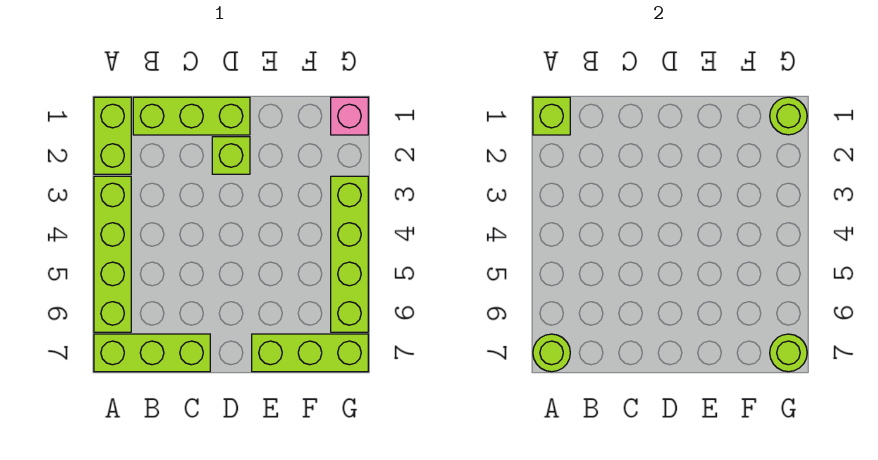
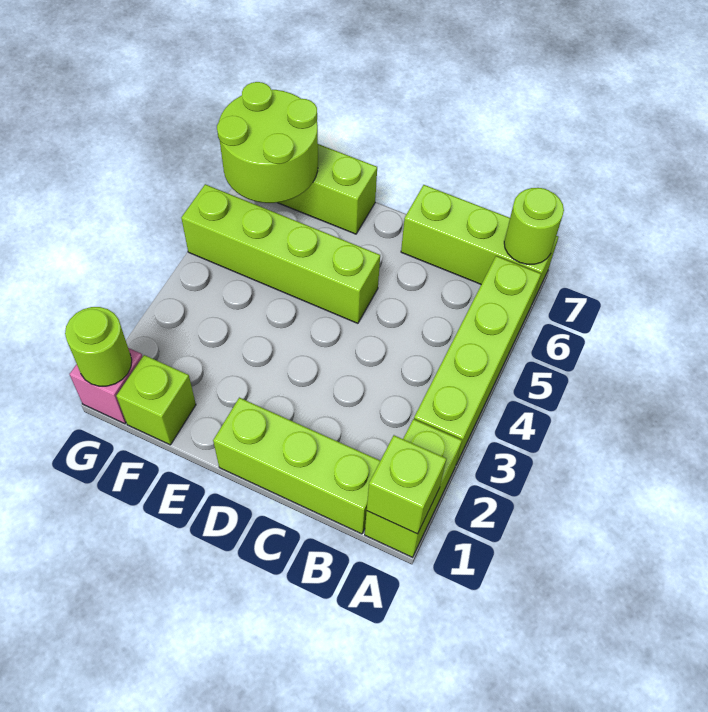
lime brick D2 level 1 -> lime brick F1 level 1
lime brick G3:G6 level 1 -> lime brick D5:G5 level 1
lime round brick G7 level 2 -> lime round brick F6:G7 level 2

